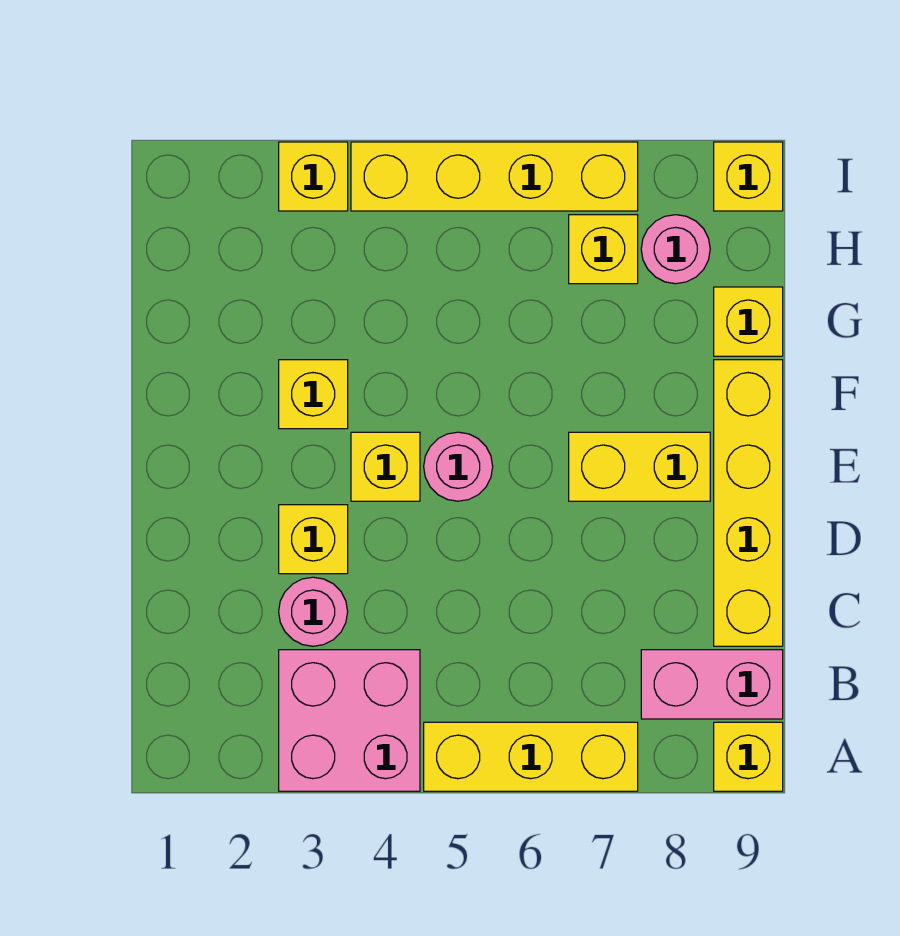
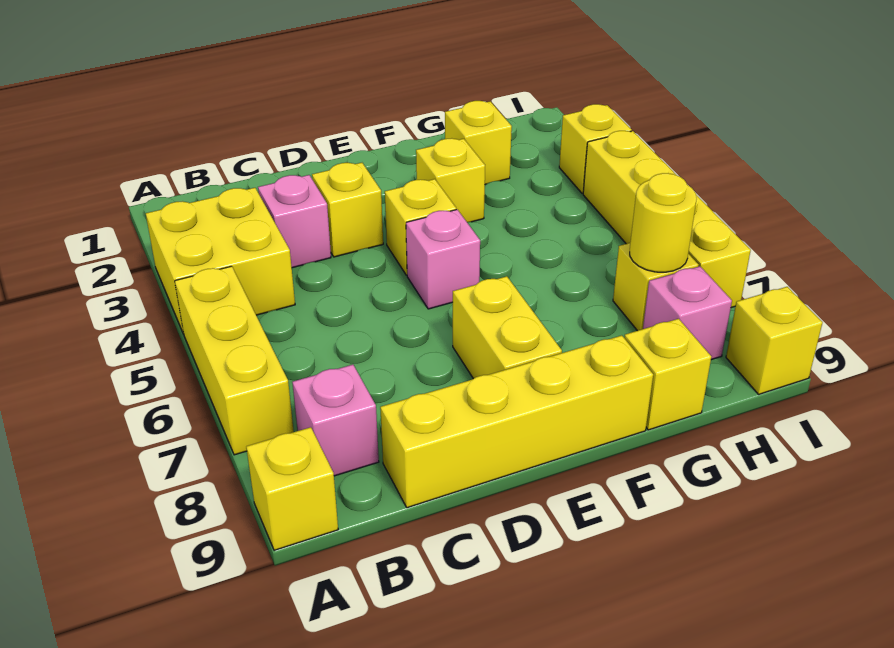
pink brick A3:B4 level 1 -> yellow brick A3:B4 level 1
pink brick B8:B9 level 1 -> pink brick B8 level 1
pink round brick C3 level 1 -> pink brick C3 level 1
pink round brick E5 level 1 -> pink brick E5 level 1
none -> yellow brick G2 level 1
none -> yellow round brick H7 level 2
pink round brick H8 level 1 -> pink brick H8 level 1

